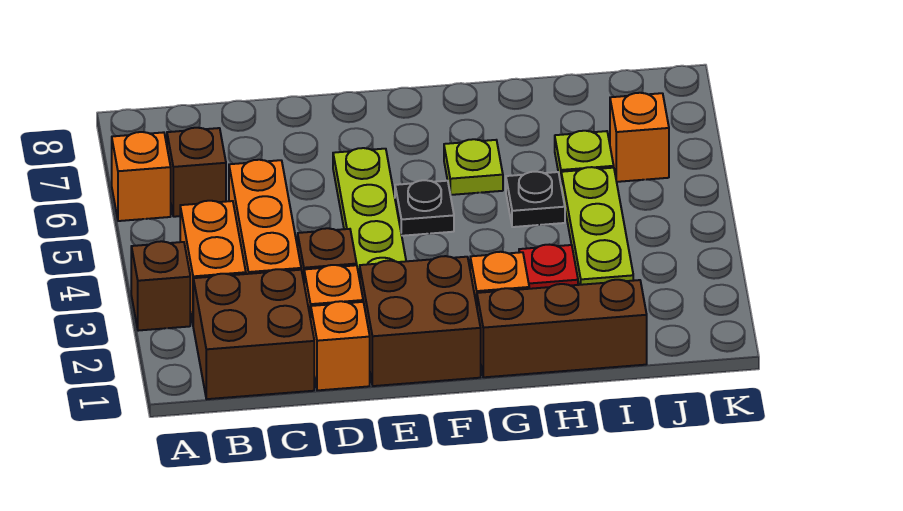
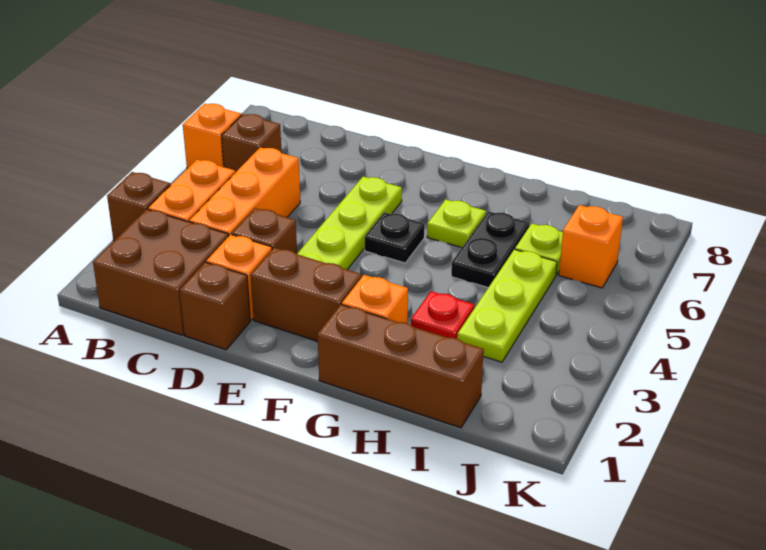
orange brick D1 level 1 -> brown brick D1 level 1
brown brick E1:F2 level 1 -> brown brick E2:F2 level 1
black plate H5 level 1 -> black plate H5:H6 level 1

